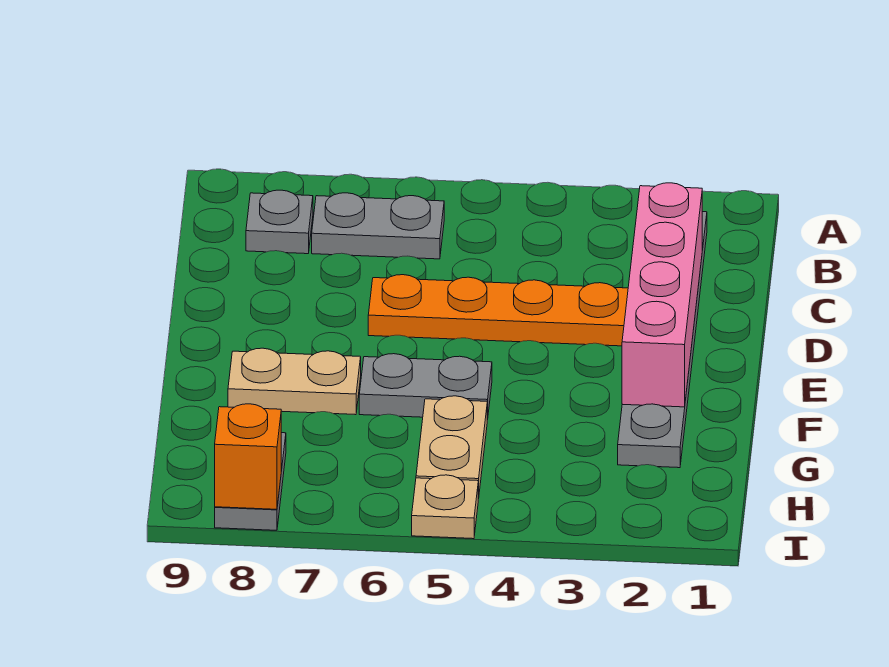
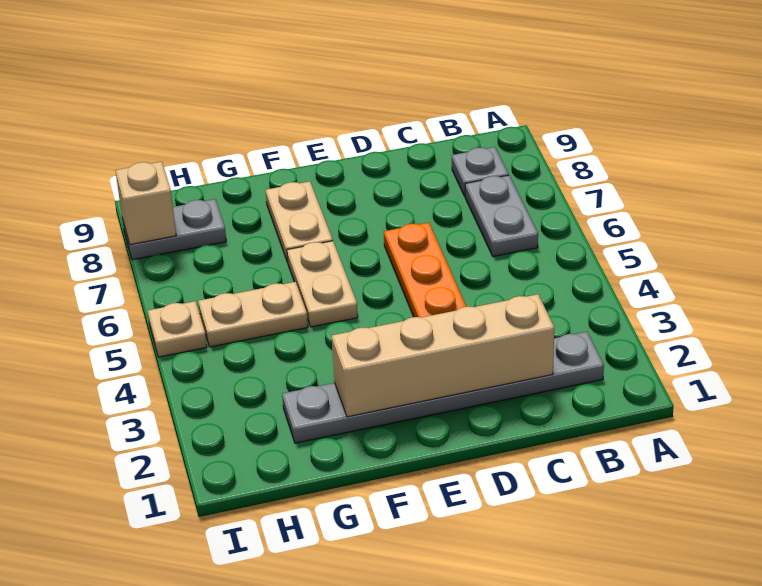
pink brick C2:F2 level 2 -> tan brick C2:F2 level 2
grey plate F5:F6 level 1 -> tan plate F5:F6 level 1
orange brick I8 level 2 -> tan brick I8 level 2

